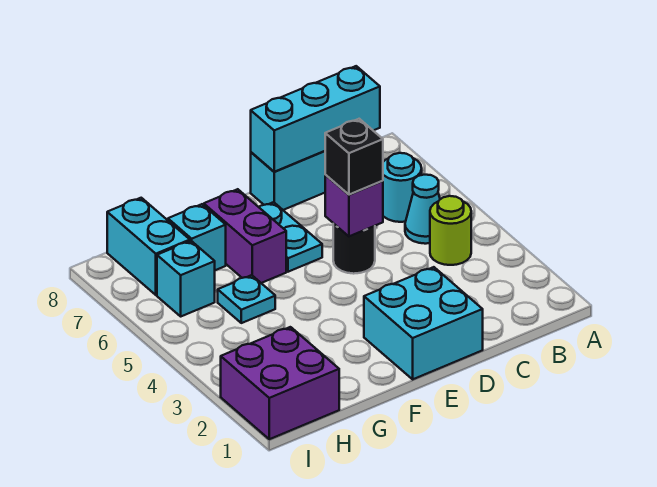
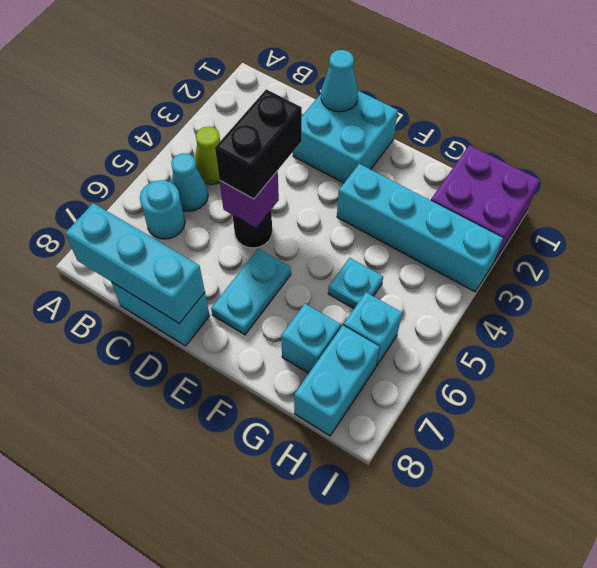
lime round brick B4 level 1 -> lime cone B4 level 1
none -> cyan cone D1 level 2
black brick D5 level 3 -> black brick D4:D5 level 3
none -> cyan brick F3:I3 level 1
purple brick F6:F7 level 1 -> none

